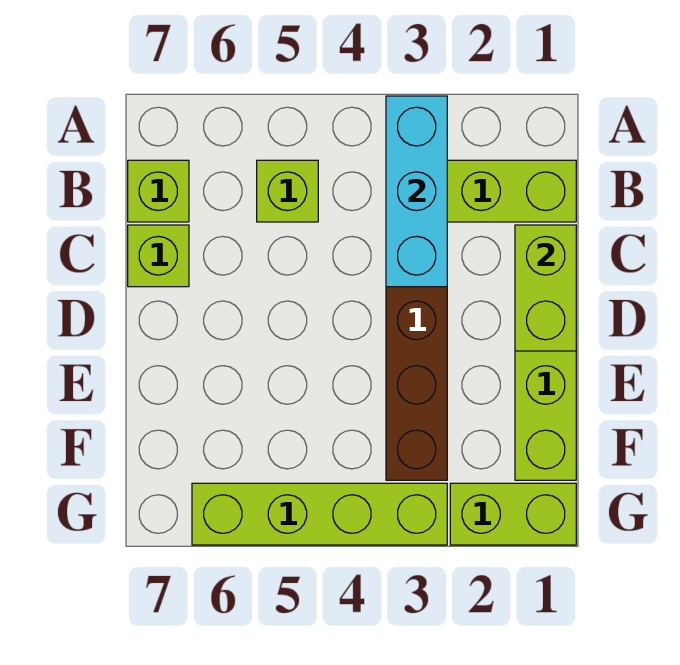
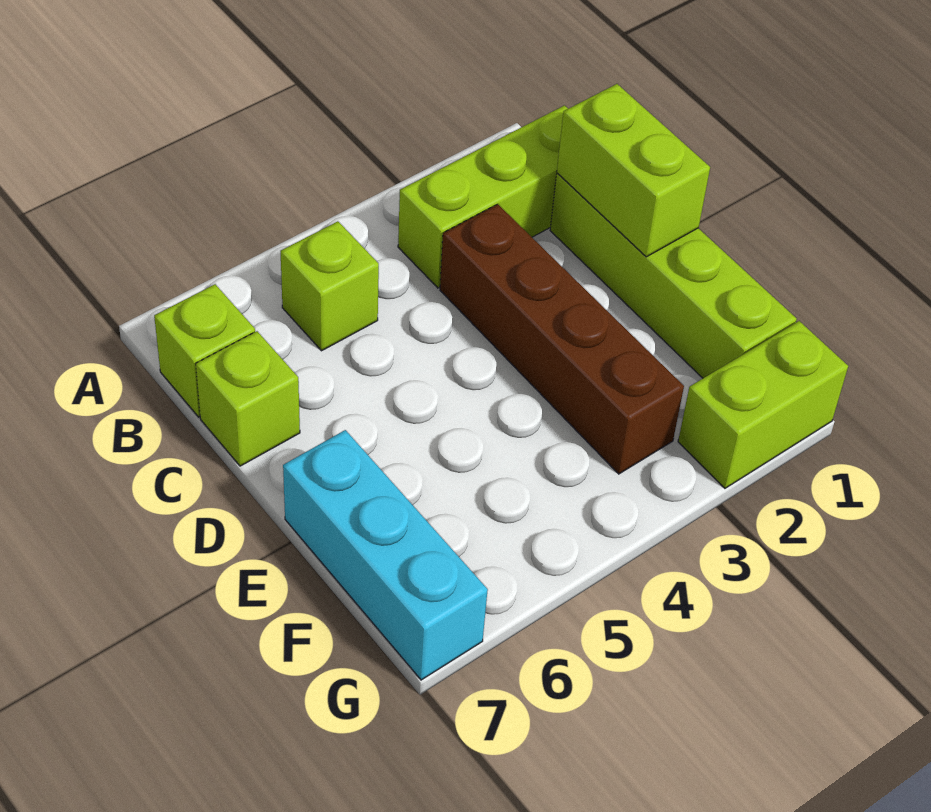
cyan brick A3:C3 level 2 -> cyan brick E7:G7 level 1
lime brick G3:G6 level 1 -> none

